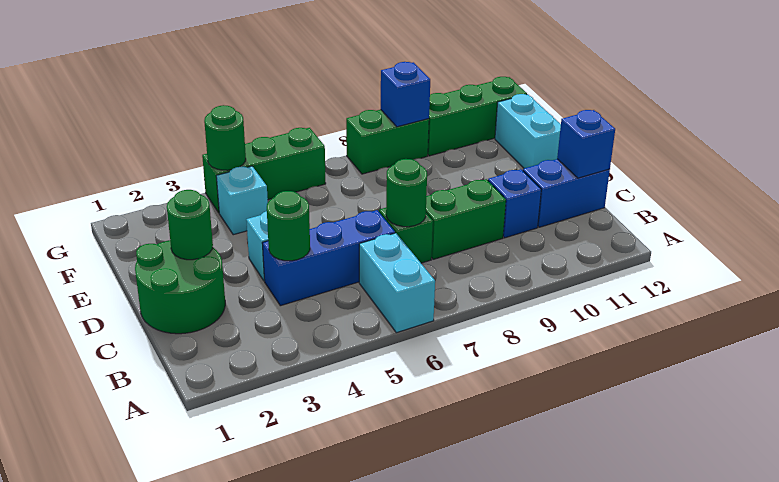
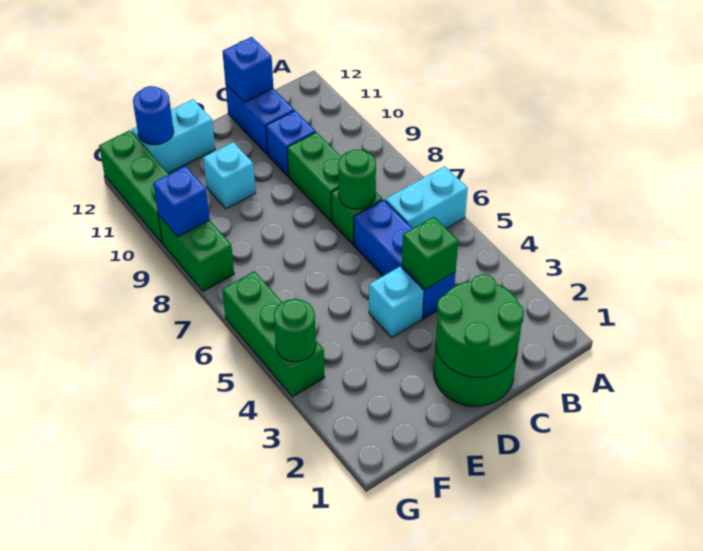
green round brick C4 level 2 -> green brick C4 level 2
green round brick D2 level 2 -> green round brick C1:D2 level 2
cyan brick F4 level 1 -> cyan brick E10 level 1
none -> blue round brick F12 level 2

